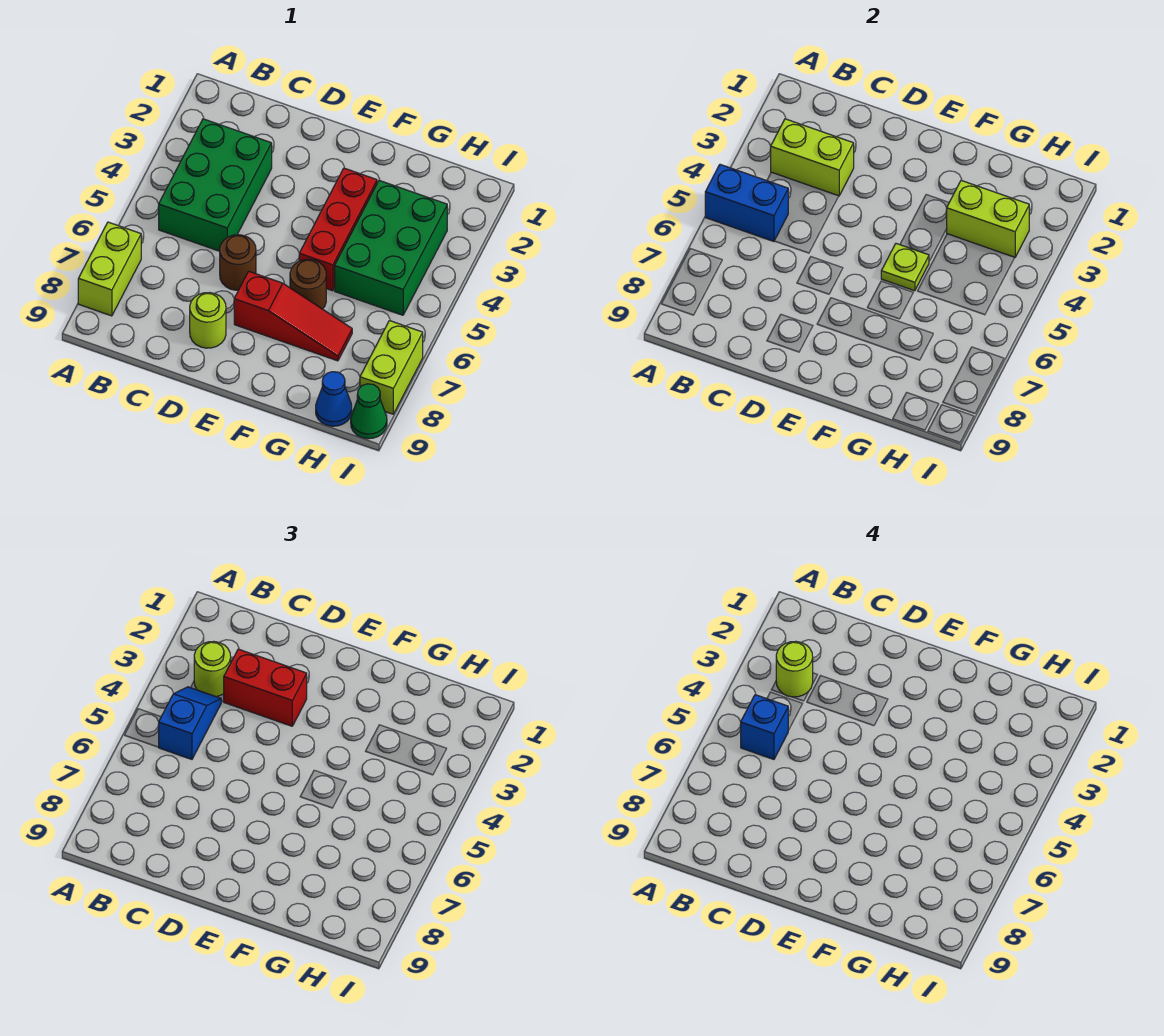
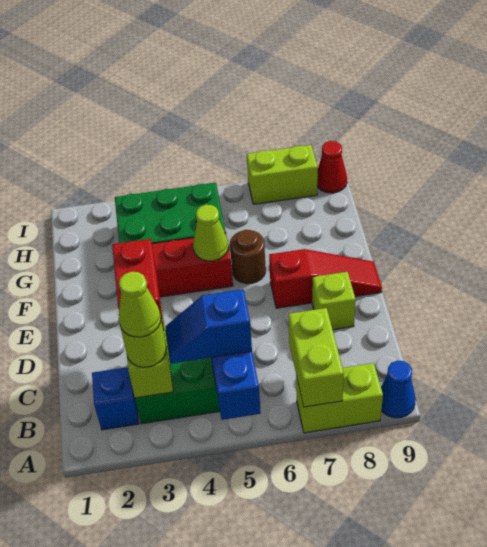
lime round brick B3 level 4 -> lime cone B3 level 4
blue brick B5 level 4 -> blue brick B2 level 1
brown round brick D6 level 1 -> none
lime round brick D8 level 1 -> lime brick D8 level 1
red slope E7:G7 level 1 top E -> red slope E7:E9 level 1 top 7
lime plate F5 level 2 -> lime cone F5 level 2
lime brick G3:H3 level 2 -> lime brick A7:B7 level 2
blue cone H9 level 1 -> blue cone A9 level 1
green cone I9 level 1 -> red cone I9 level 1

